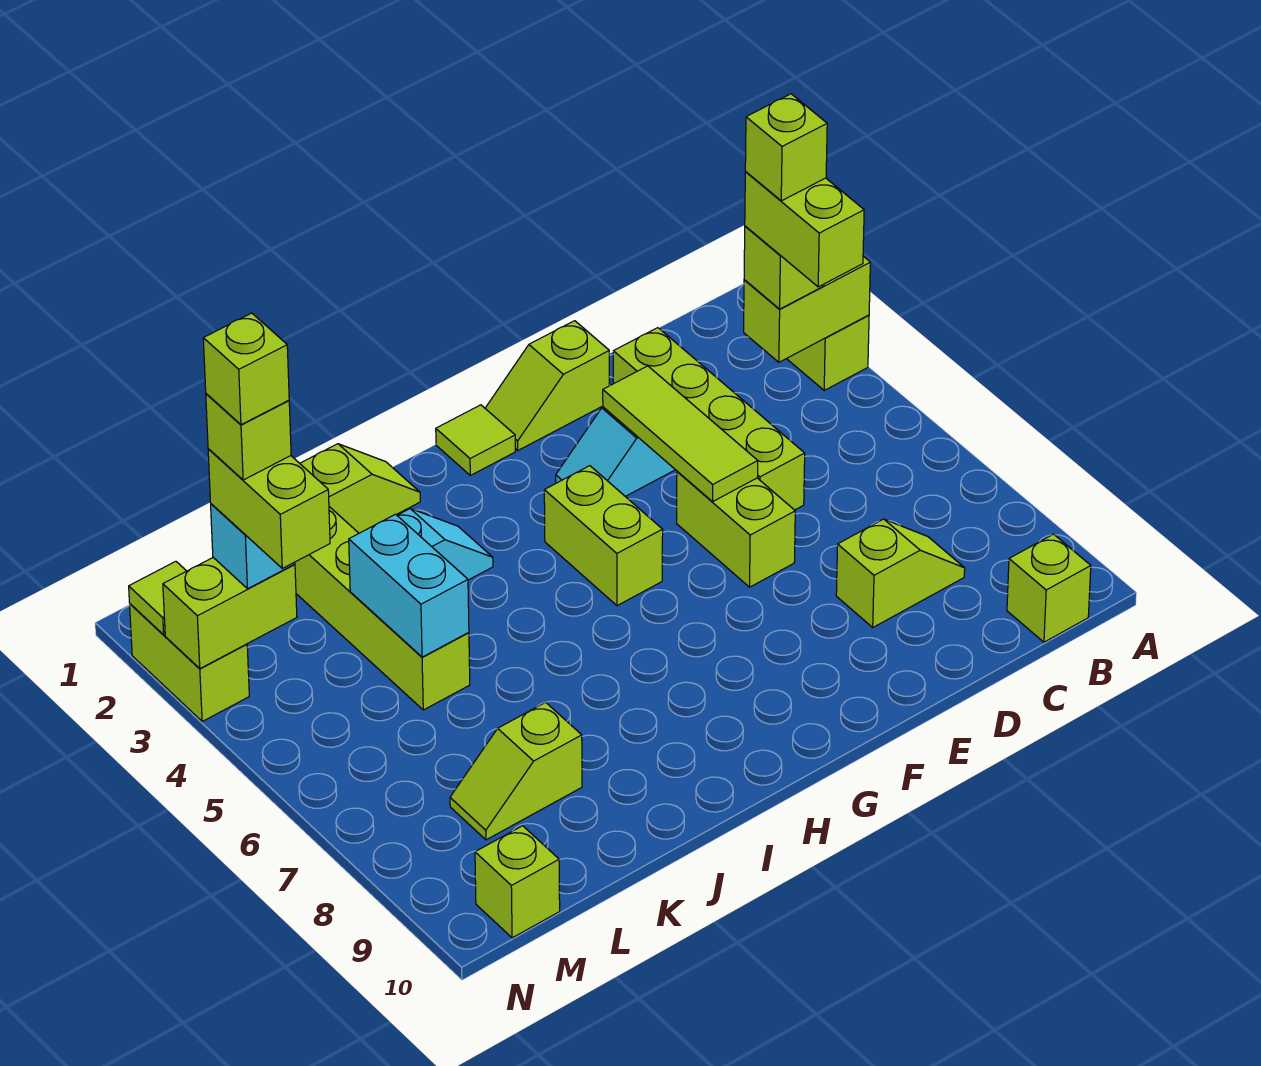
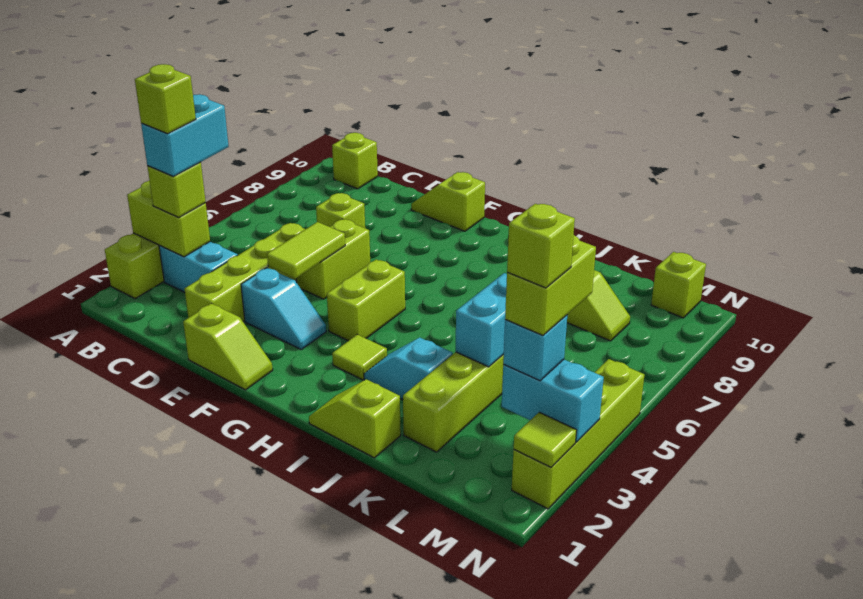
none -> cyan brick B3:C3 level 1
lime brick B3:B4 level 4 -> cyan brick B3:B4 level 4
lime slope C8:D8 level 1 top D -> lime slope E10:F10 level 1 top F
lime tile E3:E5 level 2 -> lime tile E4:E5 level 2
lime tile G1 level 1 -> lime tile H3 level 1
lime brick M3:N3 level 2 -> cyan brick M3:N3 level 2
lime brick M3 level 6 -> lime brick D7 level 1
lime brick N2:N3 level 1 -> lime brick N2:N5 level 1

